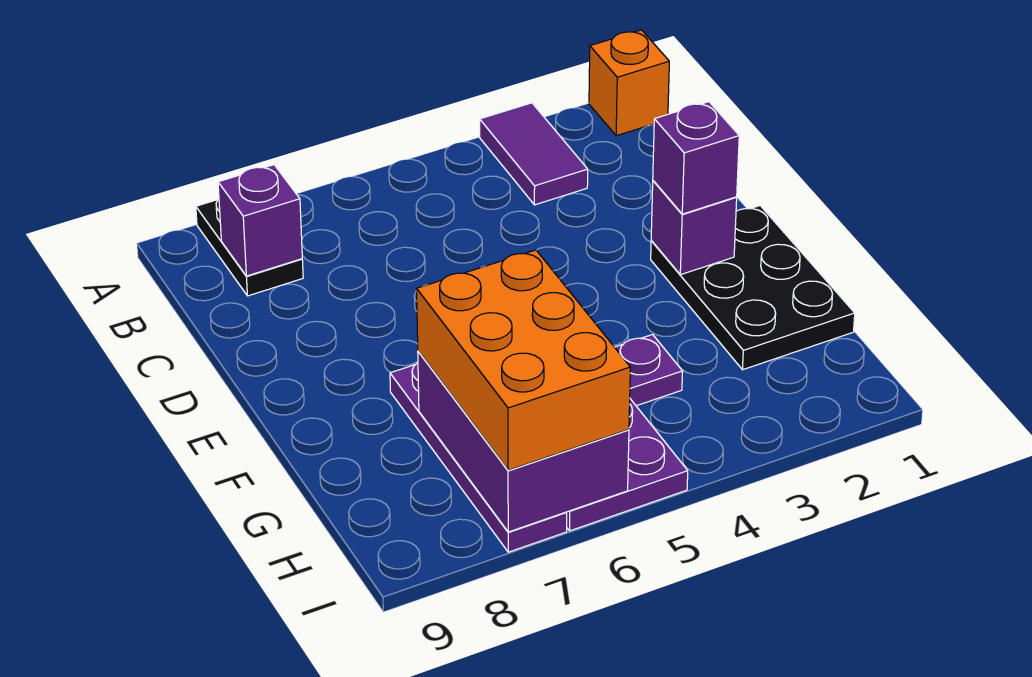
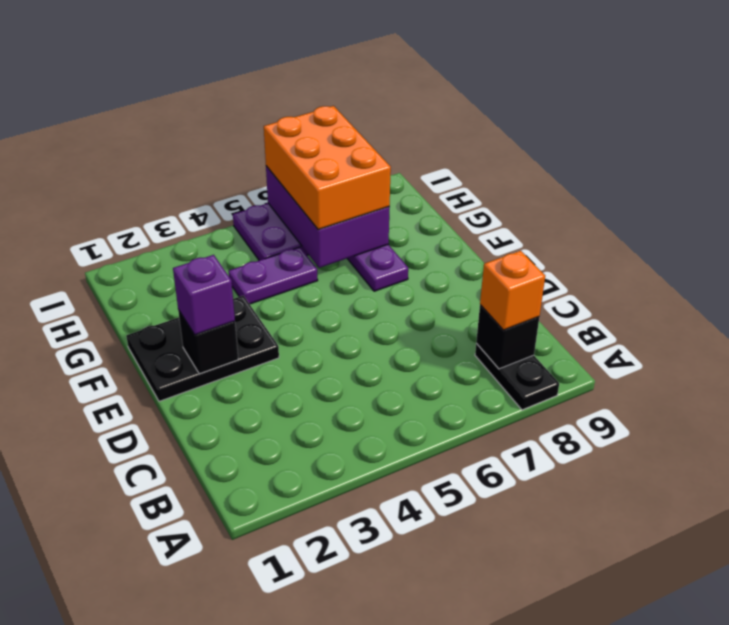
orange brick A1 level 1 -> orange brick B8 level 3
purple tile A3:B3 level 1 -> none
purple brick B8 level 2 -> black brick B8 level 2
black plate E1:G2 level 1 -> black plate E1:F3 level 1
purple brick E2 level 2 -> black brick E2 level 2

